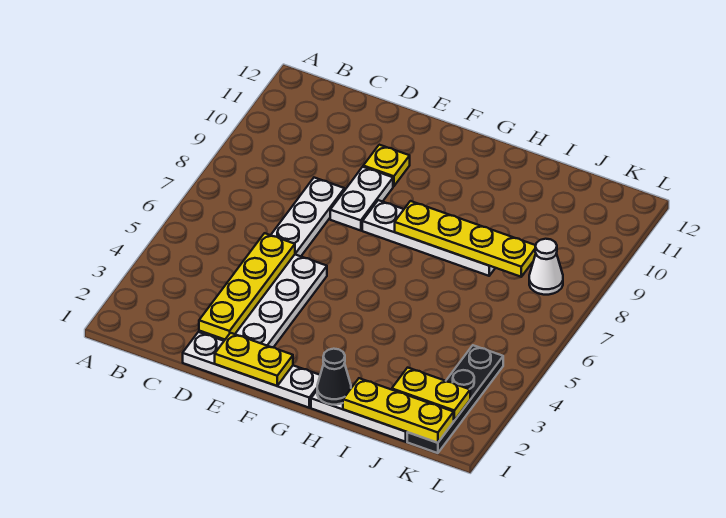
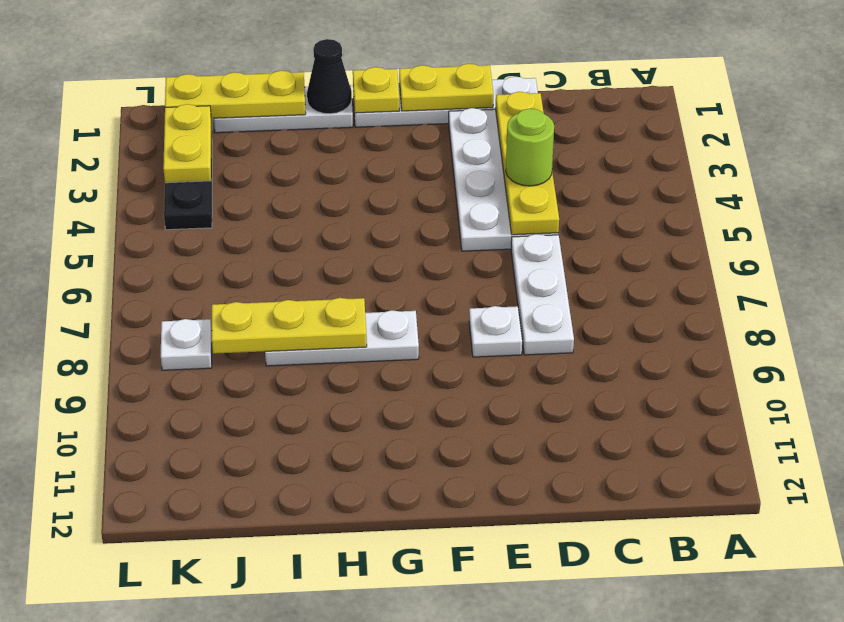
none -> lime round brick D4 level 3
white plate E8:E9 level 1 -> white plate E8 level 1
yellow plate E10 level 1 -> yellow plate G1 level 2
white plate F8:I8 level 1 -> white plate G8:I8 level 1
yellow plate G8:J8 level 2 -> yellow plate H8:J8 level 2
yellow plate J2:K2 level 2 -> yellow plate K2:K3 level 2
white cone K8 level 1 -> white plate K8 level 1

